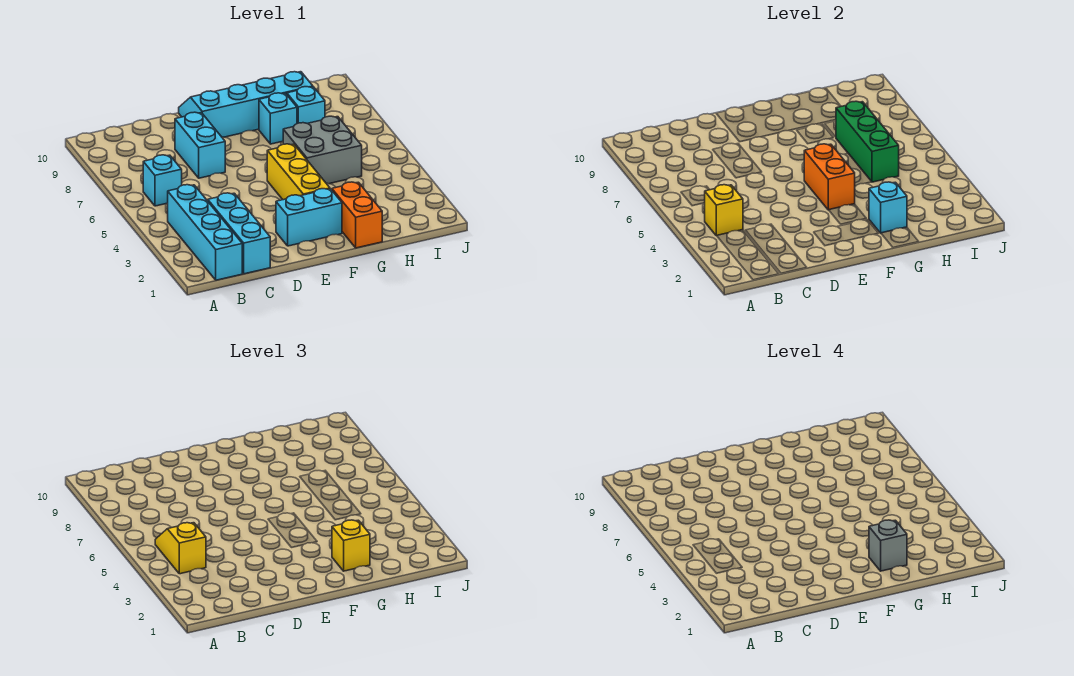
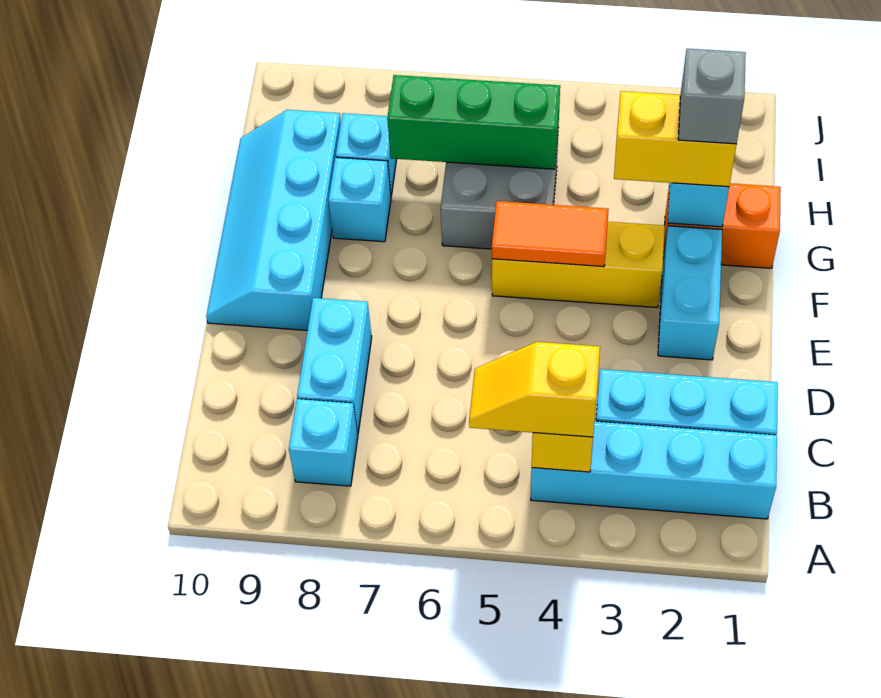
cyan brick B6 level 1 -> cyan brick B8 level 1
cyan brick D7:D8 level 1 -> cyan brick C8:D8 level 1
orange brick F4:F5 level 2 -> orange tile F4:F5 level 2
yellow brick G2 level 3 -> yellow brick G2:G3 level 3

